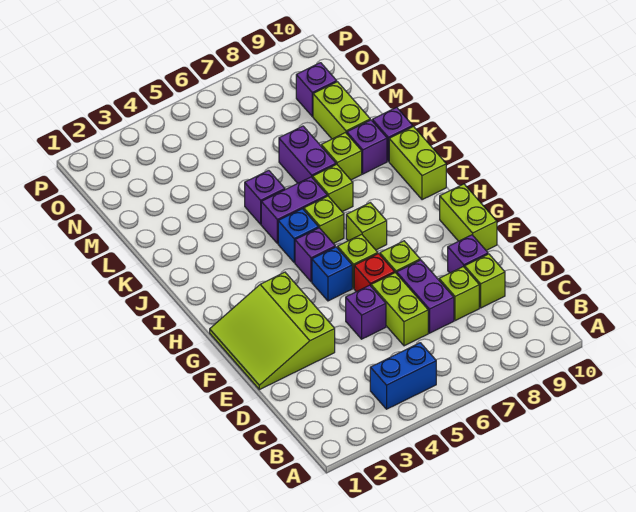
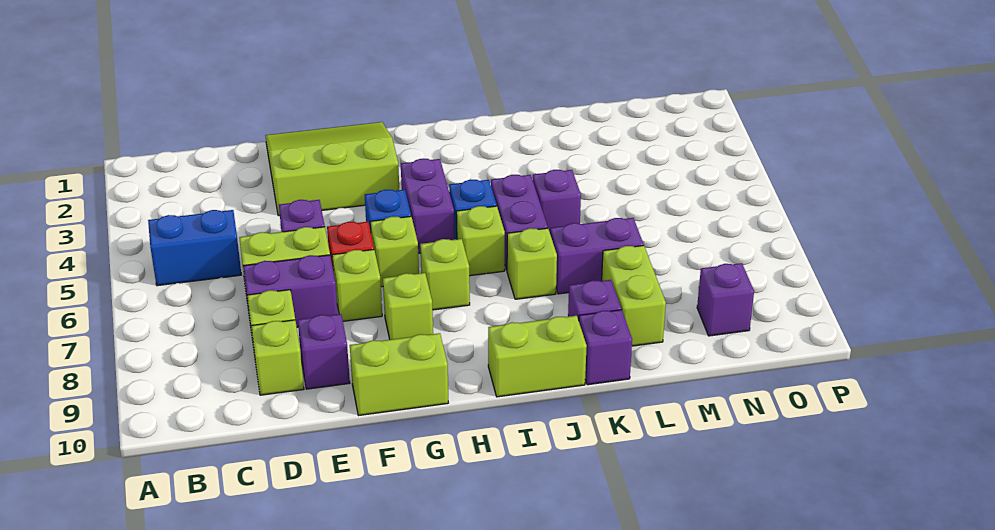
blue brick B4:B5 level 1 -> blue brick B5:C5 level 1
purple brick H5 level 1 -> purple brick H4:H5 level 1
lime brick K8 level 1 -> lime brick G8 level 1
lime brick L9:M9 level 1 -> lime brick L8:L9 level 1

